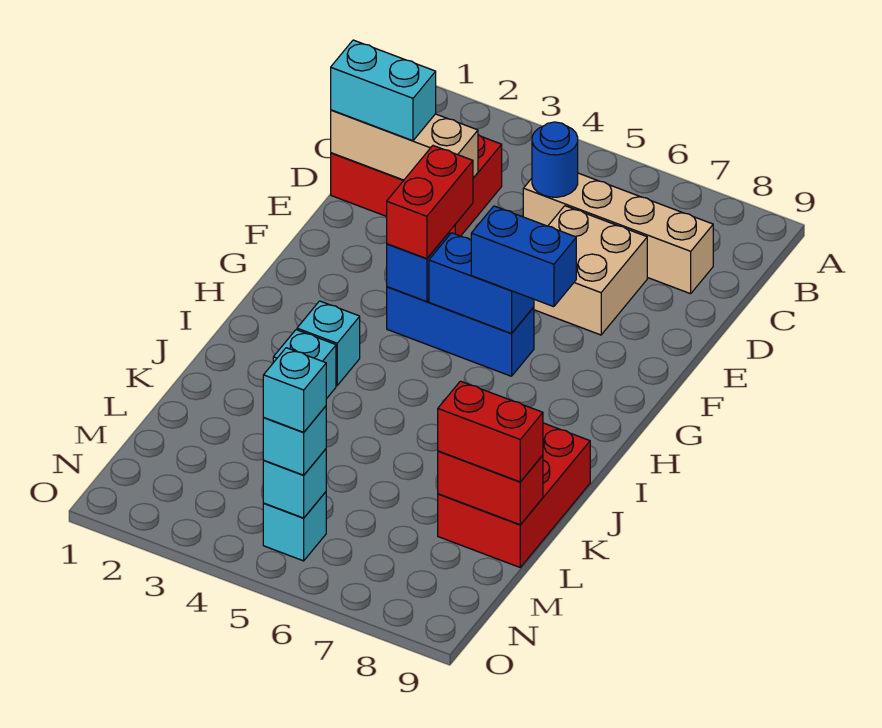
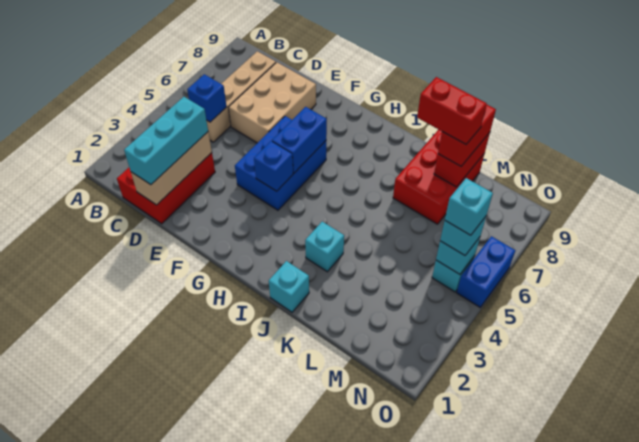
blue round brick C5 level 2 -> blue brick C5 level 2
cyan brick D1:D2 level 3 -> cyan brick D1:D3 level 3
tan brick D6:E7 level 1 -> tan brick D6:E8 level 1
red brick F4:G4 level 3 -> red brick K8:L8 level 4
blue brick G4:G6 level 1 -> blue brick F4:G6 level 1
blue brick G6:G7 level 3 -> blue brick O5:O6 level 1
cyan brick I3 level 1 -> cyan brick J1 level 1
red brick J8:L9 level 1 -> red brick K7:L9 level 1

